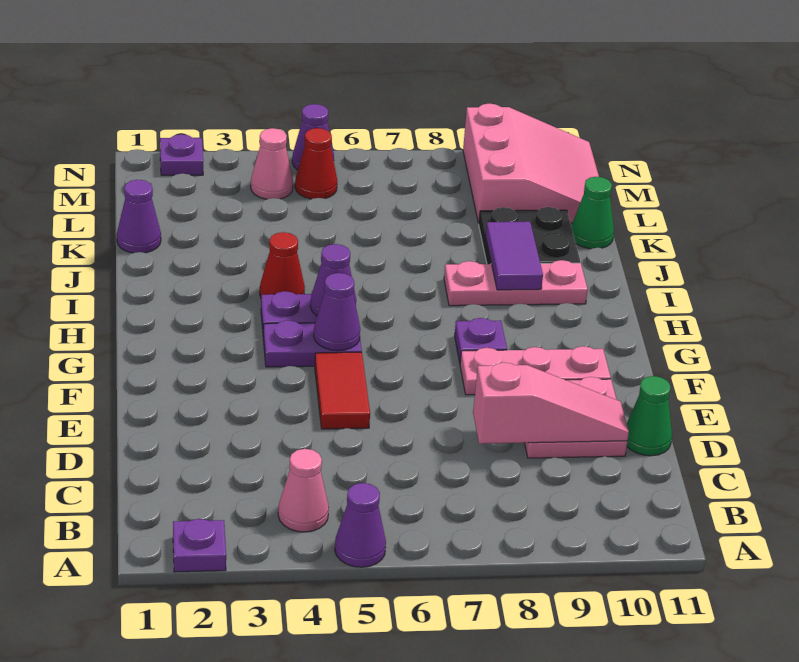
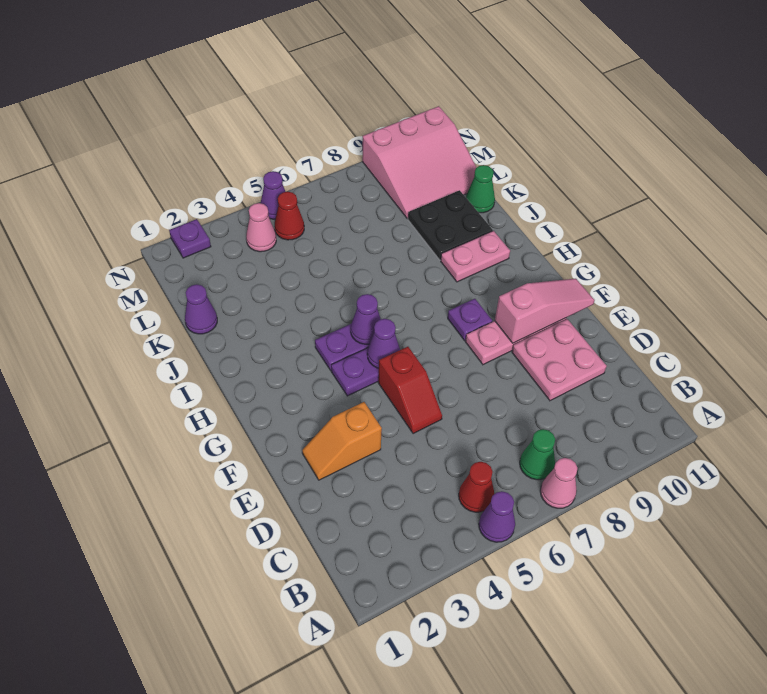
purple plate A2 level 1 -> none
pink cone B4 level 1 -> pink cone A7 level 1
pink slope D8:D10 level 2 top 8 -> pink slope F9:F11 level 2 top 9
green cone D11 level 1 -> green cone B7 level 1
none -> orange slope E2:E3 level 1 top 3
red tile E5:F5 level 1 -> red slope E5:F5 level 1 top F
red cone I4 level 1 -> red cone B5 level 1
pink plate I8:I10 level 1 -> pink plate I9:I10 level 1
purple tile I9:J9 level 2 -> none
pink slope L9:N11 level 1 top 9 -> pink slope L9:N11 level 1 top N

